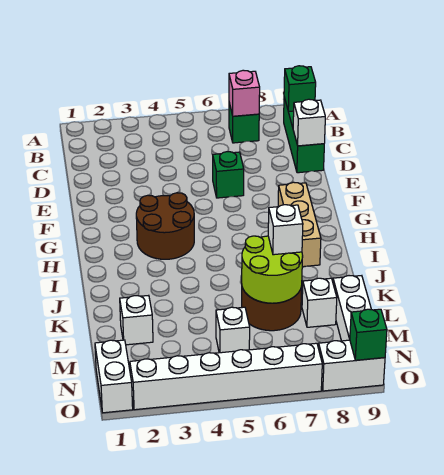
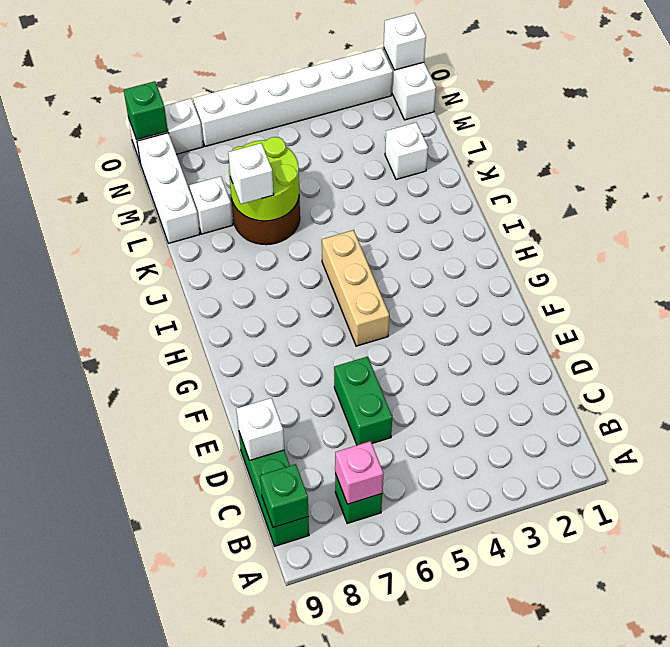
green brick E6 level 1 -> green brick D6:E6 level 1
brown round brick G3:H4 level 1 -> none
tan brick G8:I8 level 1 -> tan brick G5:I5 level 1
white brick M5 level 1 -> white brick O1 level 2

